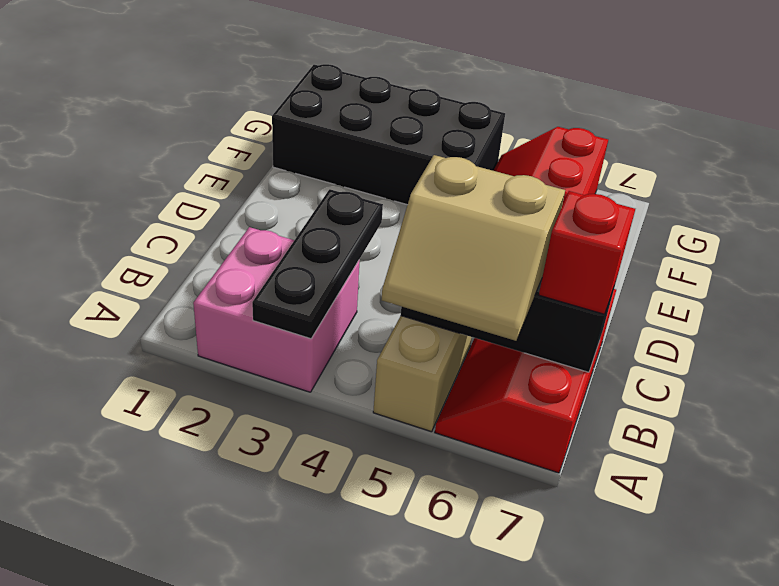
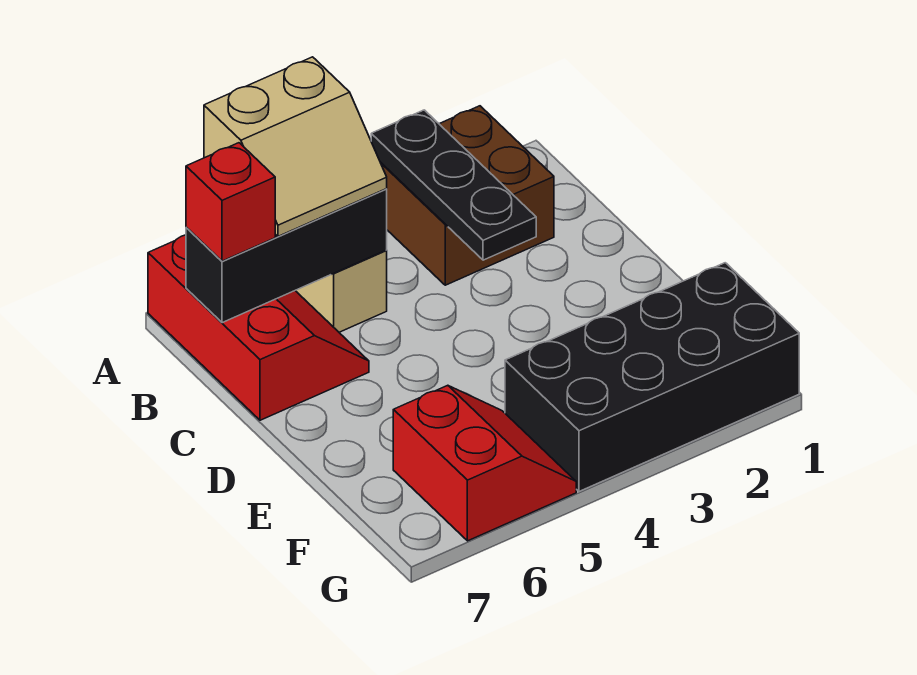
pink brick A2:B3 level 1 -> brown brick A2:B3 level 1
tan slope A5:B6 level 3 top B -> tan slope A5:B6 level 3 top A

